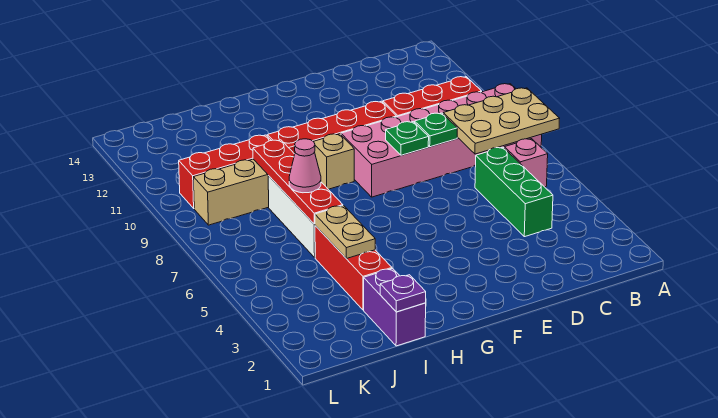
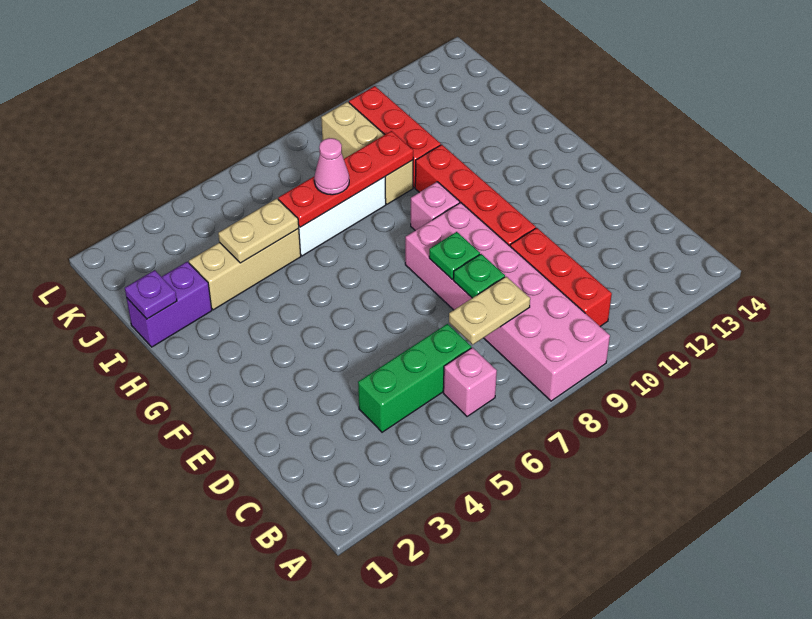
tan plate A7:C8 level 2 -> tan plate C7:C8 level 2
tan brick G9 level 1 -> pink brick G9 level 1
red brick I3:I5 level 1 -> tan brick I3:I5 level 1

